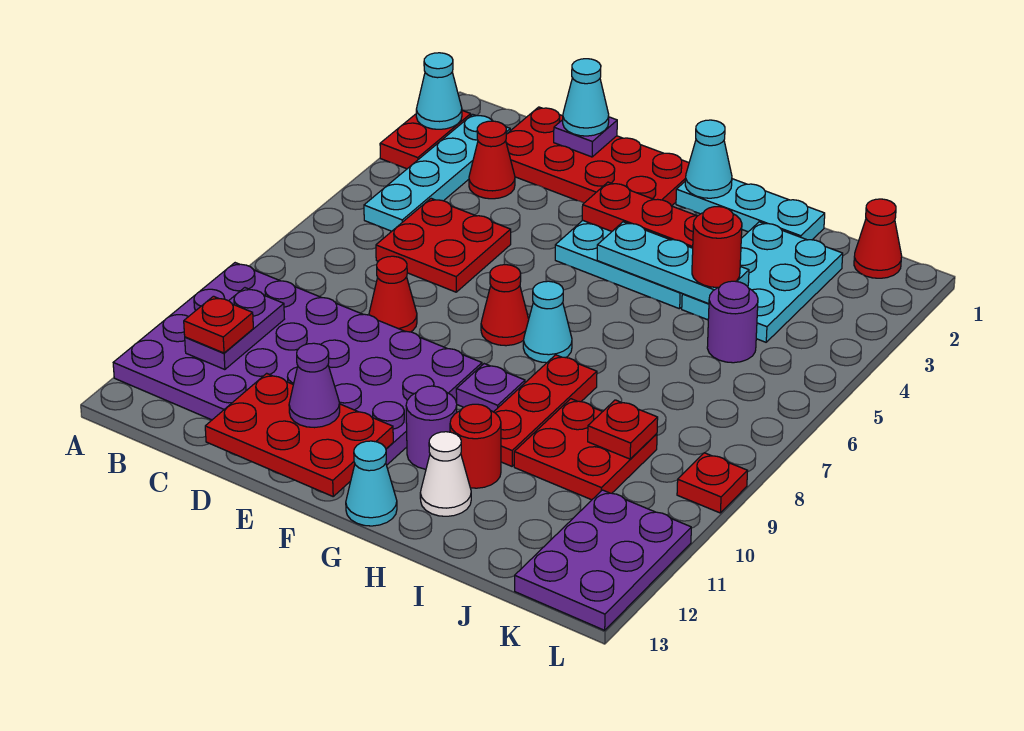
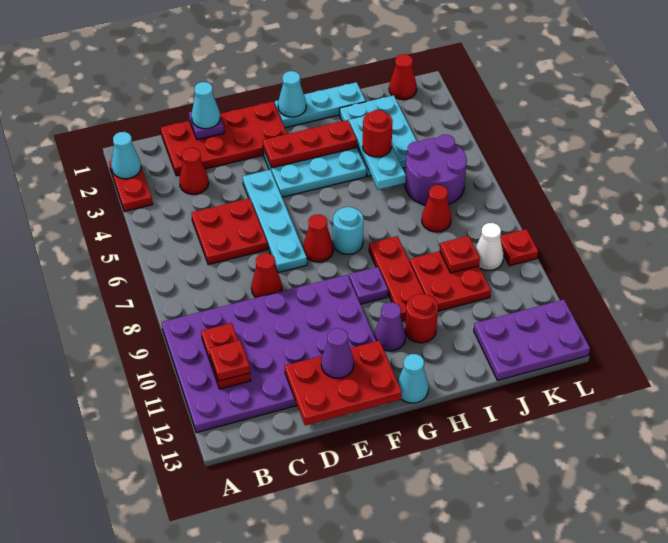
cyan plate B2:B5 level 1 -> cyan plate E4:E7 level 1
purple plate B10:B11 level 2 -> red plate B10:B11 level 2
cyan plate G4:I4 level 2 -> cyan plate I3:I5 level 2
cyan cone G7 level 1 -> cyan round brick G7 level 1
purple round brick G11 level 1 -> purple cone G11 level 1
white cone H12 level 1 -> white cone K9 level 1
purple round brick J5 level 1 -> purple round brick J5:K6 level 1
none -> red cone J7 level 1
purple plate K11:L13 level 1 -> purple plate J12:L13 level 1

